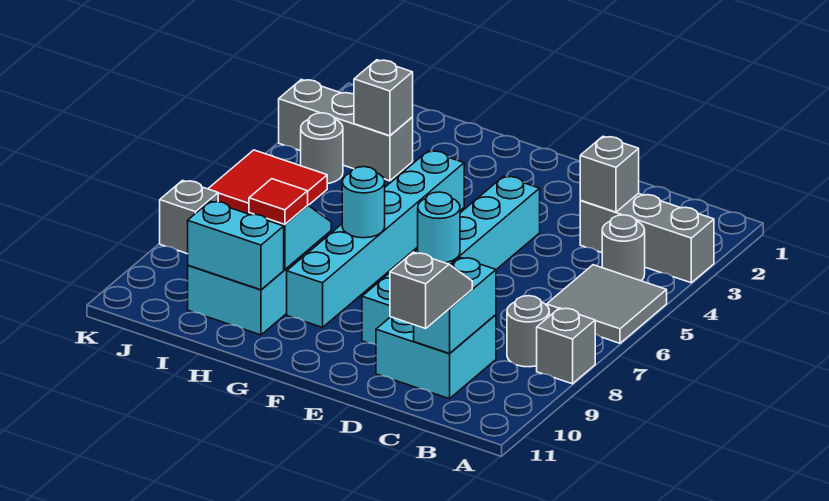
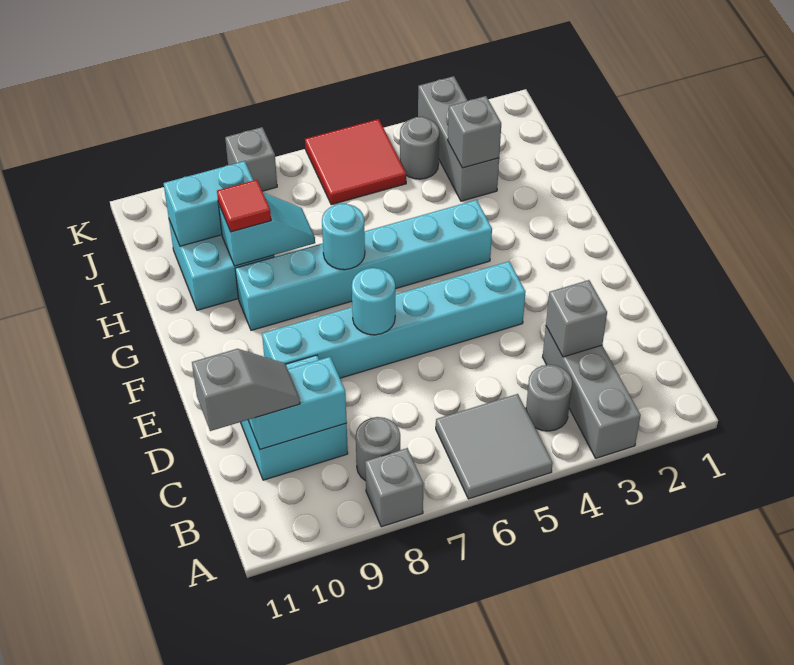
cyan brick H10:I10 level 2 -> cyan brick I9:I10 level 2

